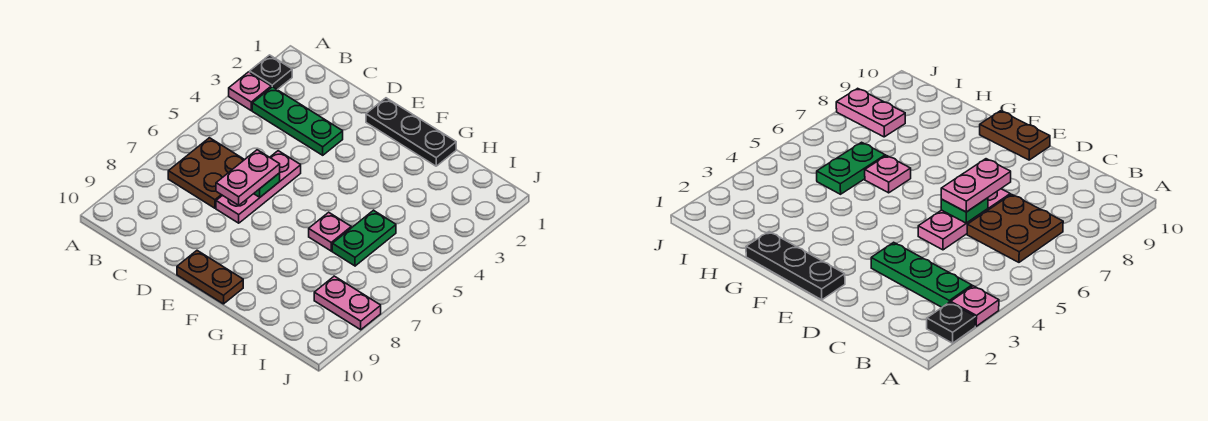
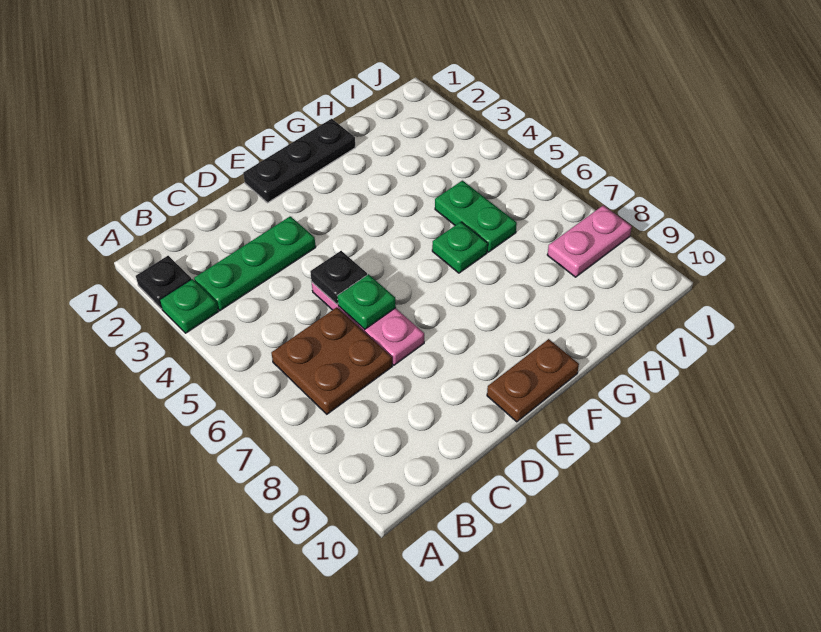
pink plate A3 level 1 -> green plate A3 level 1
none -> black plate D5 level 2
pink plate D6:D7 level 3 -> none
pink plate G6 level 1 -> green plate G6 level 1

